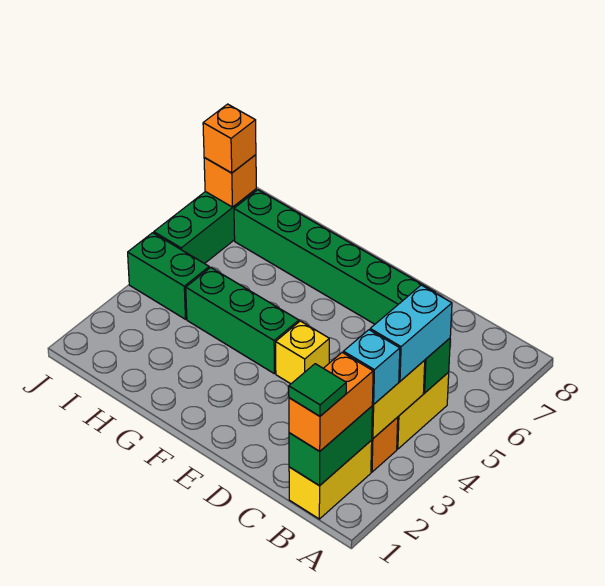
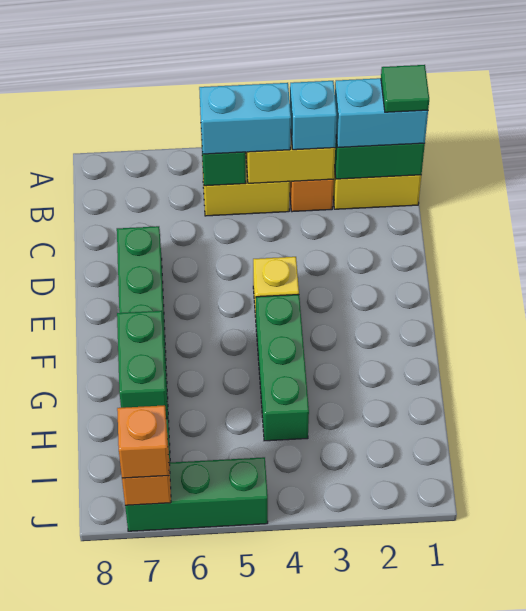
orange brick B1:B2 level 3 -> cyan brick B1:B2 level 3
green brick I4:J4 level 1 -> green brick G7:H7 level 2

